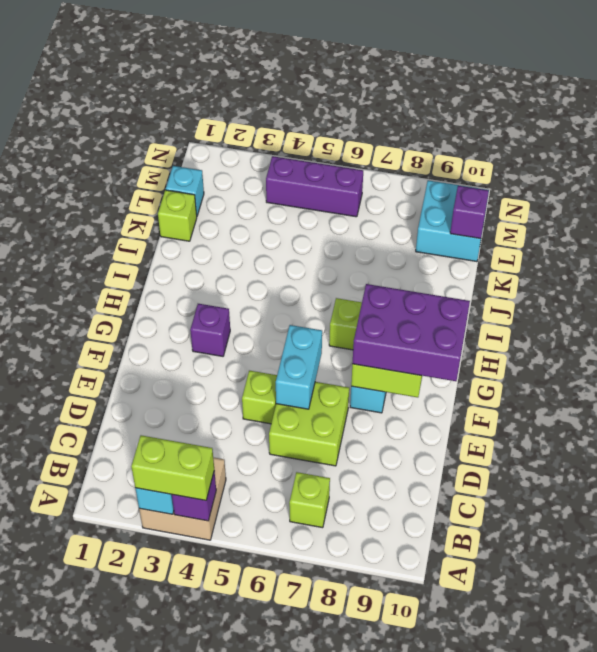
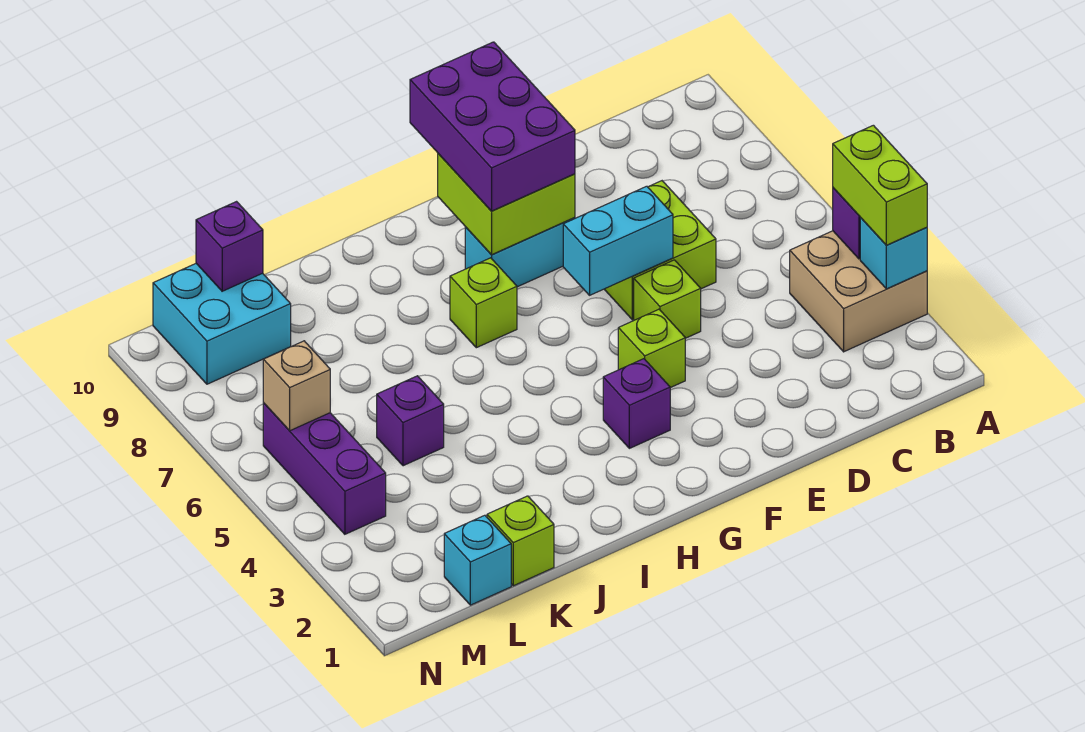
lime brick B7 level 1 -> lime brick F4 level 1
none -> purple brick K5 level 1
none -> tan brick M6 level 2

